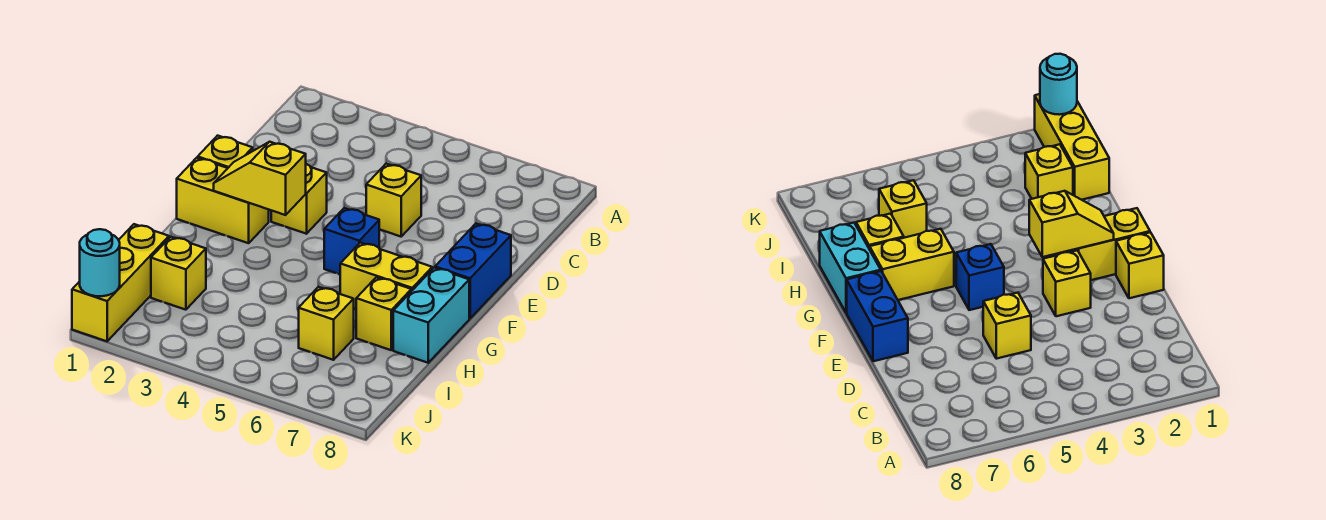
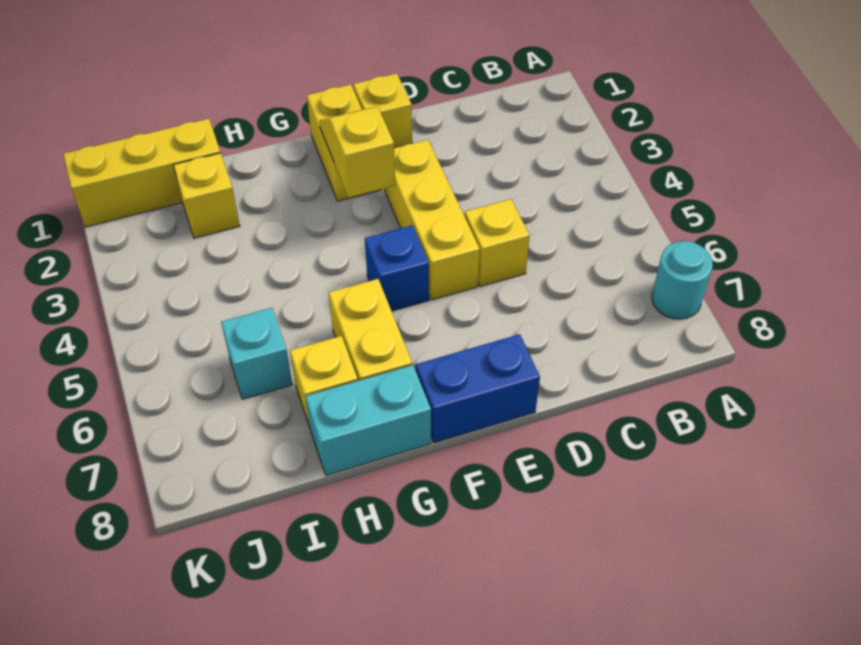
yellow brick E3 level 1 -> yellow brick E3:E5 level 1
yellow brick I6 level 1 -> cyan brick I6 level 1
cyan round brick K1 level 2 -> cyan round brick A7 level 1

